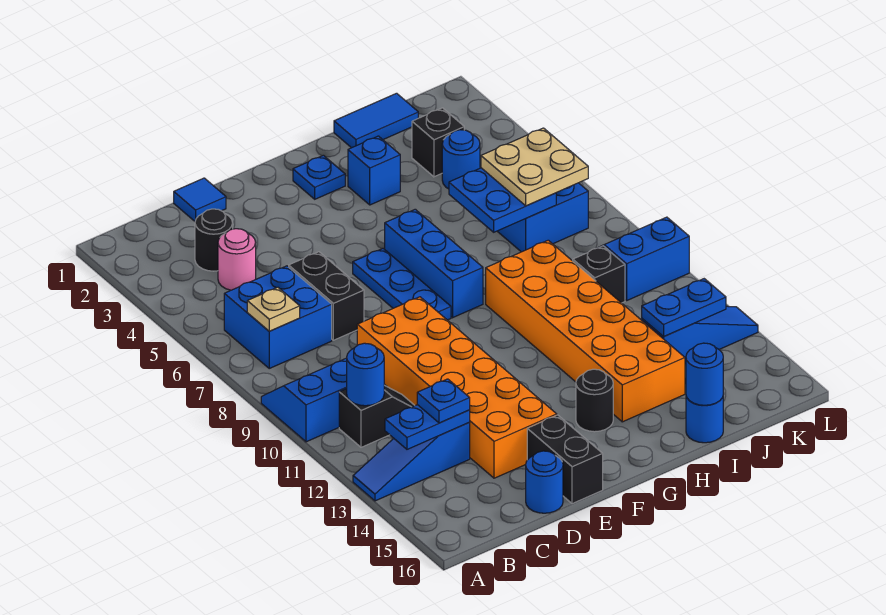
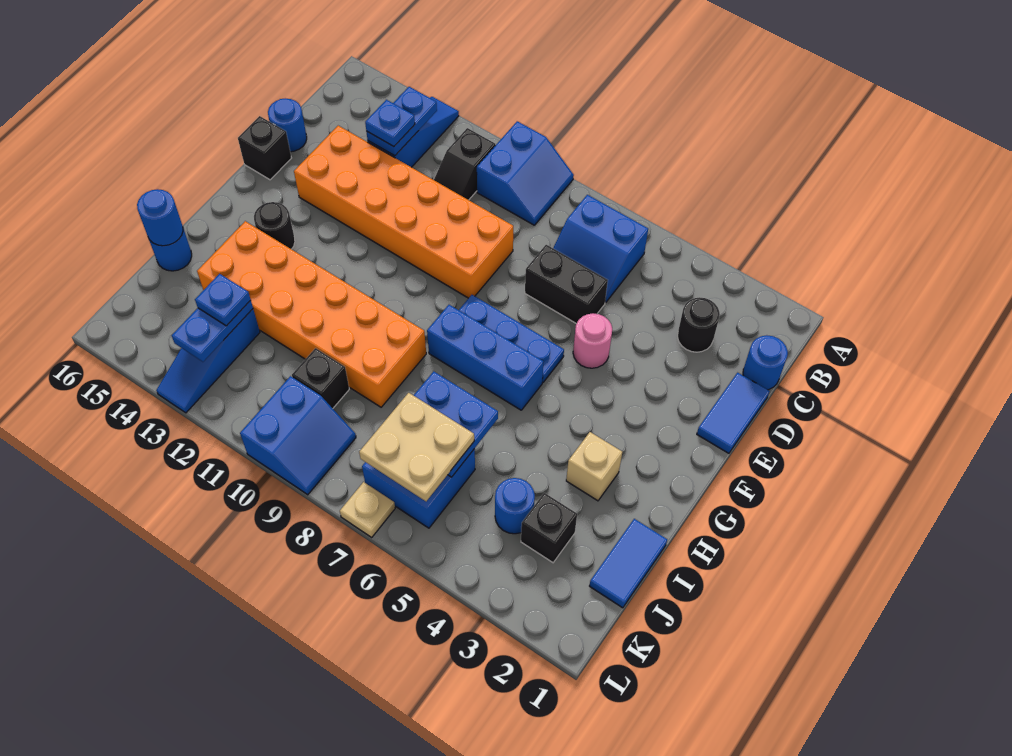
blue brick B6:C7 level 1 -> blue slope B6:C7 level 1 top B
tan plate B7 level 2 -> tan plate L7 level 1
blue round brick B11 level 2 -> blue round brick C1 level 1
pink round brick C4 level 1 -> pink round brick E5 level 1
blue tile D1 level 1 -> blue tile D1:E1 level 1
black brick E15:E16 level 1 -> black brick E16 level 1
blue plate G2 level 1 -> blue plate J13 level 3
blue brick H3 level 1 -> tan brick H3 level 1

